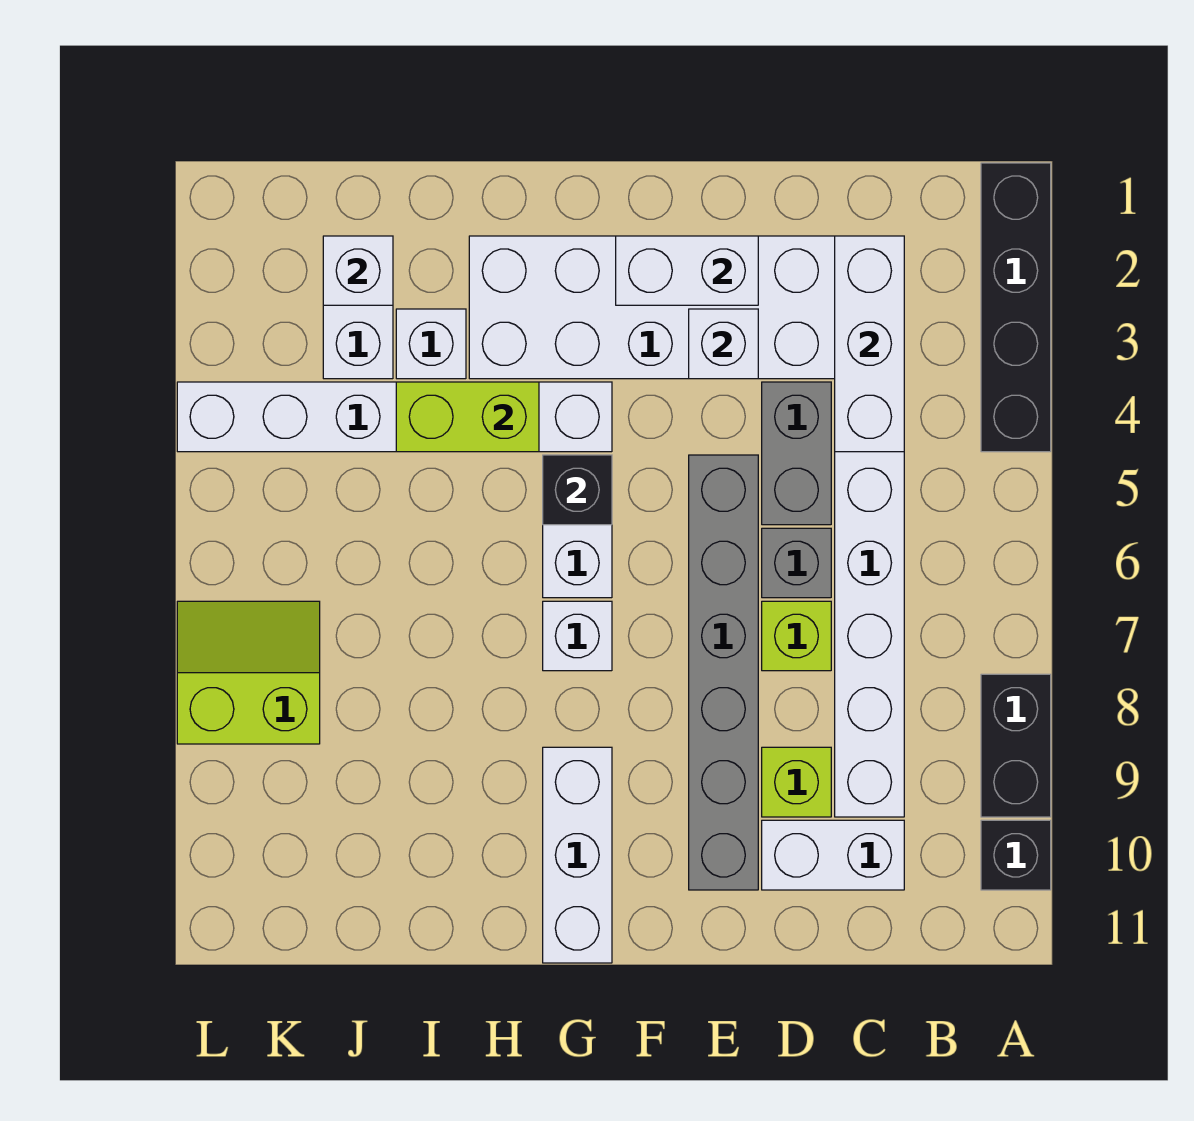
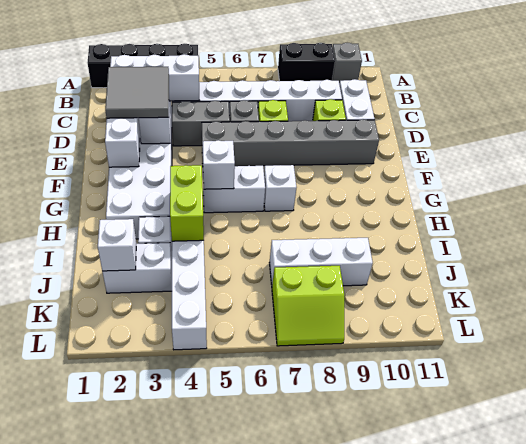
black brick A10 level 1 -> grey brick A10 level 1
none -> grey tile D2:E3 level 3
black brick G5 level 2 -> white brick G5 level 2
white brick G9:G11 level 1 -> white brick J7:J9 level 1
lime slope K7:L8 level 1 top 8 -> lime slope K7:L8 level 1 top K

